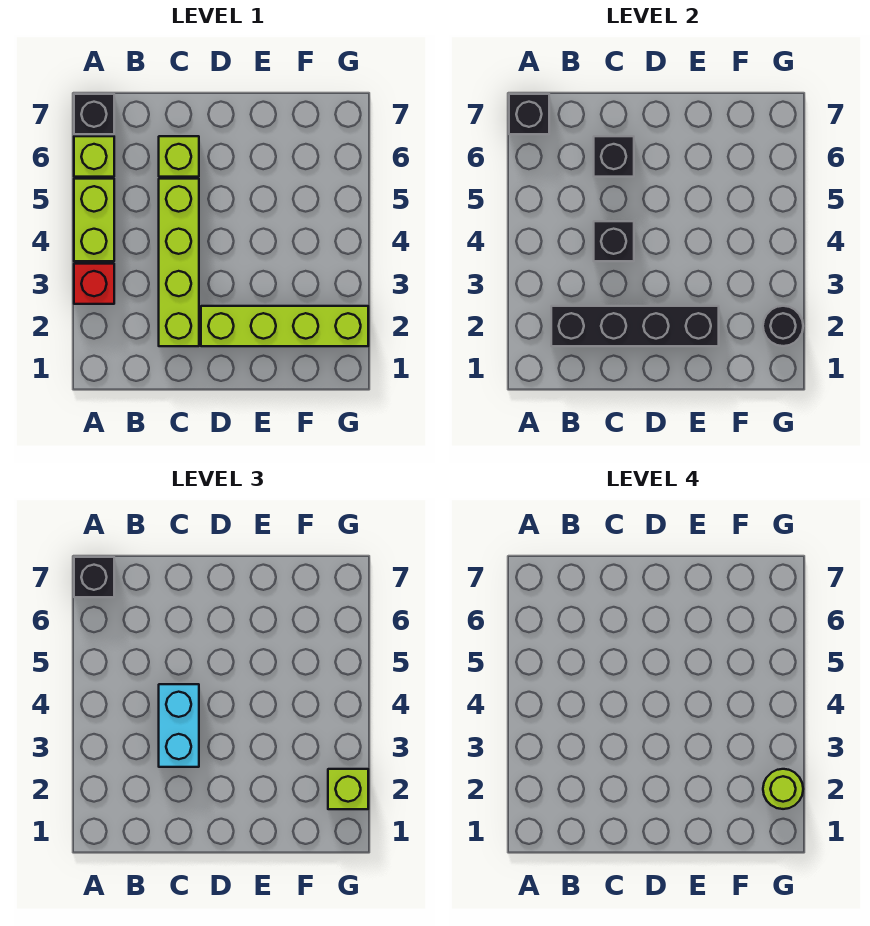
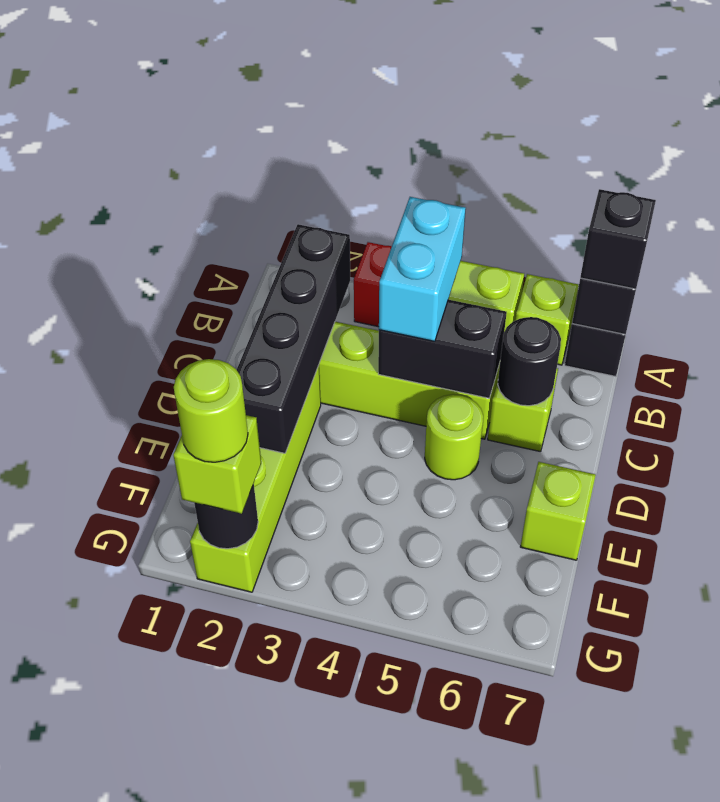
cyan brick C3:C4 level 3 -> cyan brick B4:C4 level 3
black brick C4 level 2 -> black brick C4:C5 level 2
black brick C6 level 2 -> black round brick C6 level 2
none -> lime round brick D5 level 1
none -> lime brick E7 level 1

